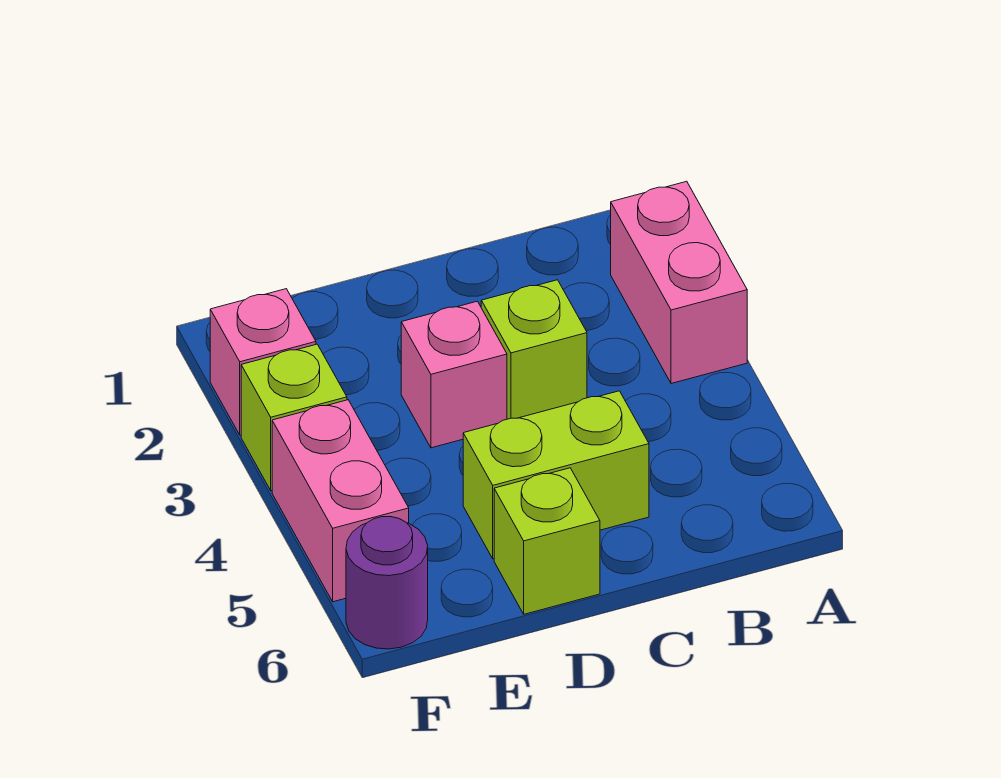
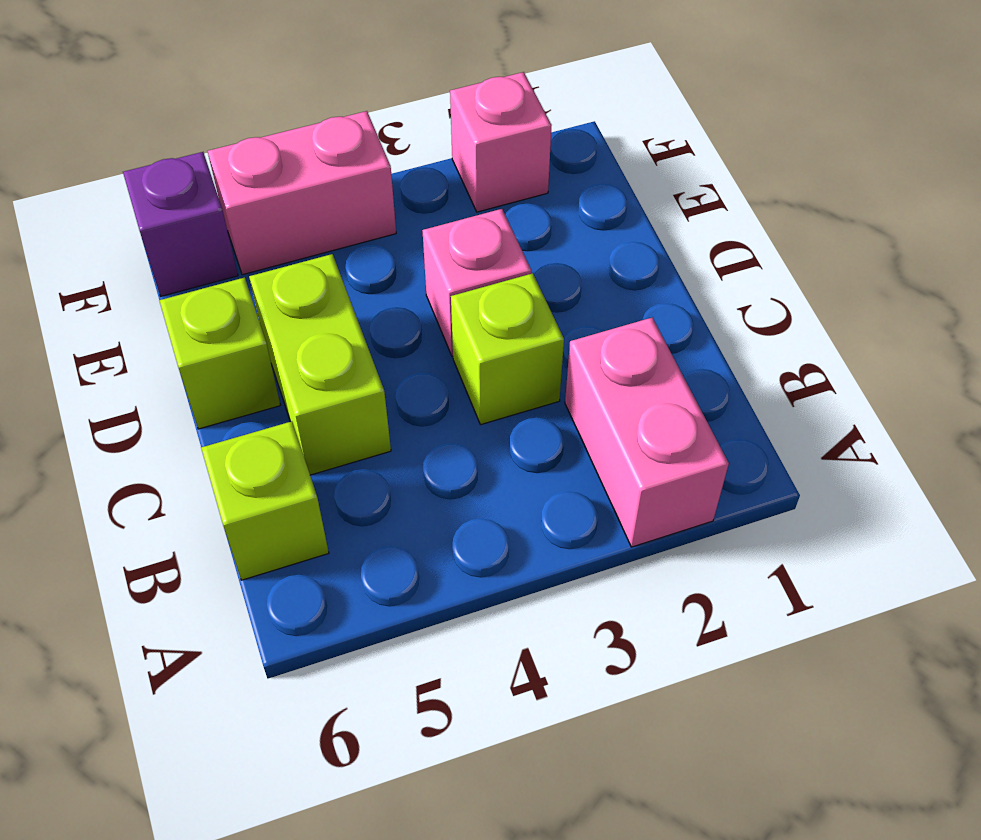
pink brick A2:A3 level 1 -> pink brick A2:B2 level 1
lime brick F3 level 1 -> lime brick B6 level 1
purple round brick F6 level 1 -> purple brick F6 level 1

